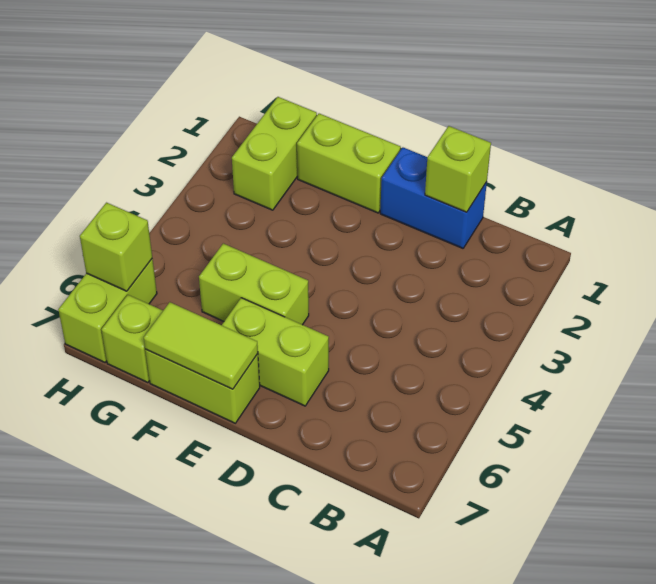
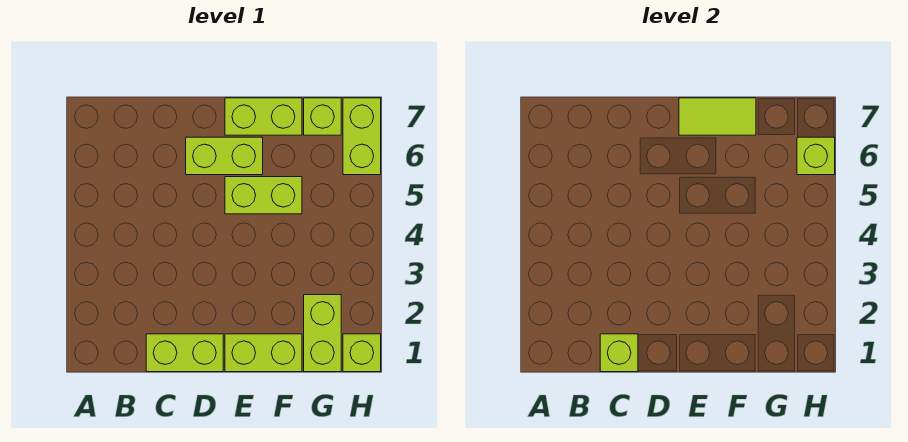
blue brick C1:D1 level 1 -> lime brick C1:D1 level 1
none -> lime brick H1 level 1

